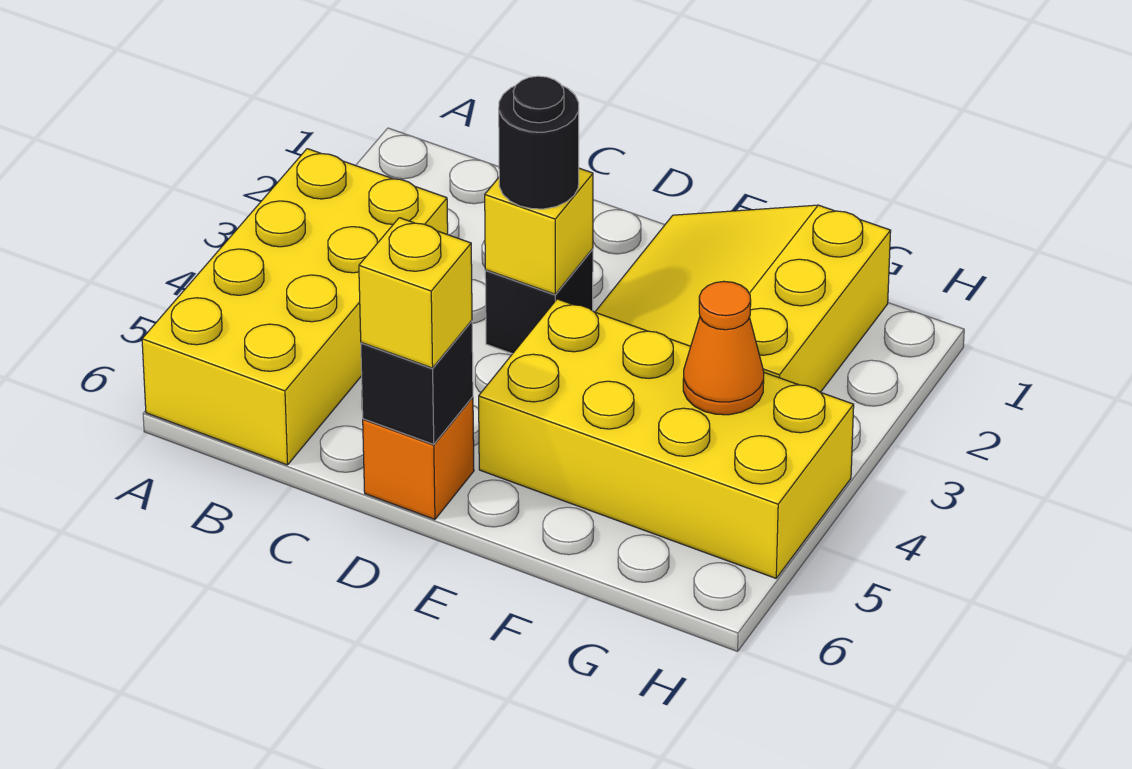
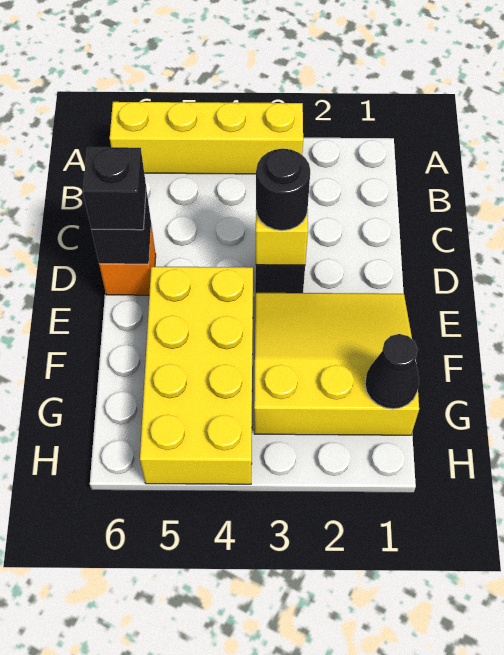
yellow brick A3:B6 level 1 -> yellow brick A3:A6 level 1
yellow brick D6 level 3 -> black brick D6 level 3
none -> black cone G1 level 2
orange cone G4 level 2 -> none

